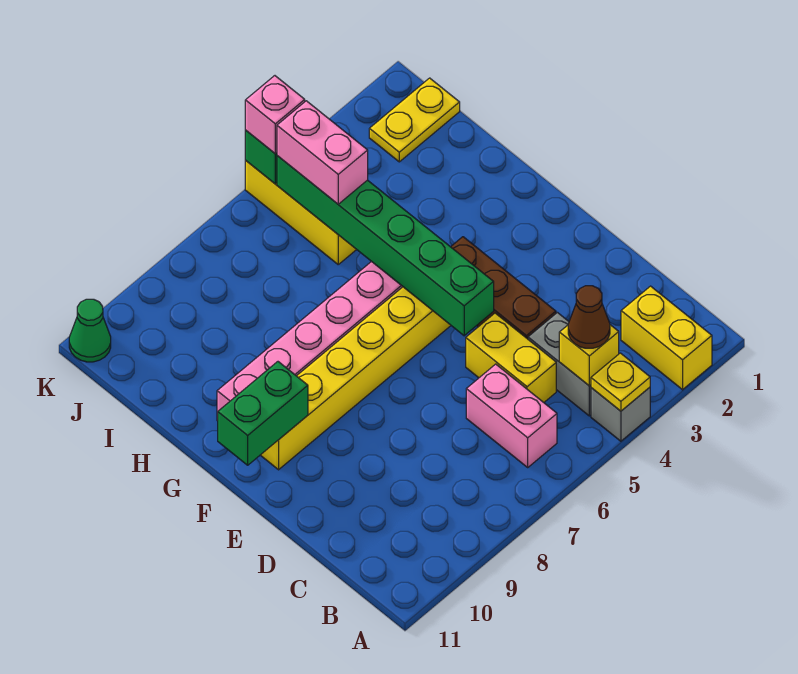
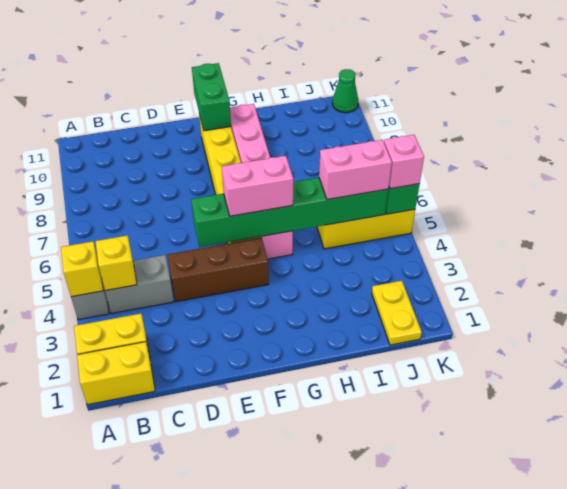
yellow plate A4 level 2 -> yellow brick A4 level 2
brown cone B4 level 3 -> none
pink brick B6:C6 level 1 -> pink brick F5:G5 level 3
yellow brick C5:D5 level 1 -> yellow brick A1:B1 level 1

